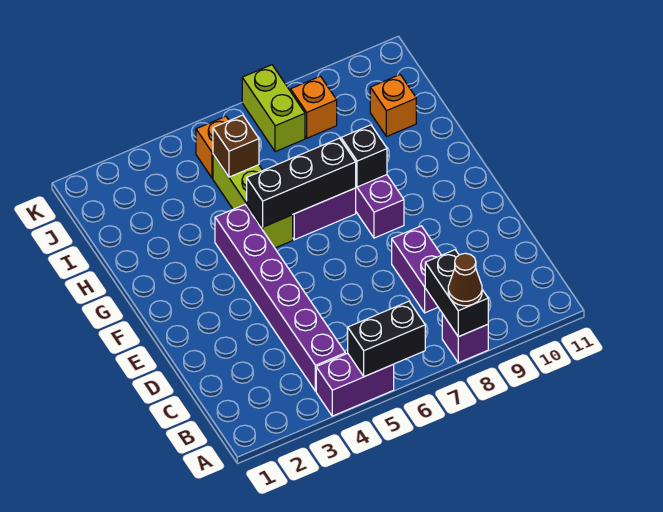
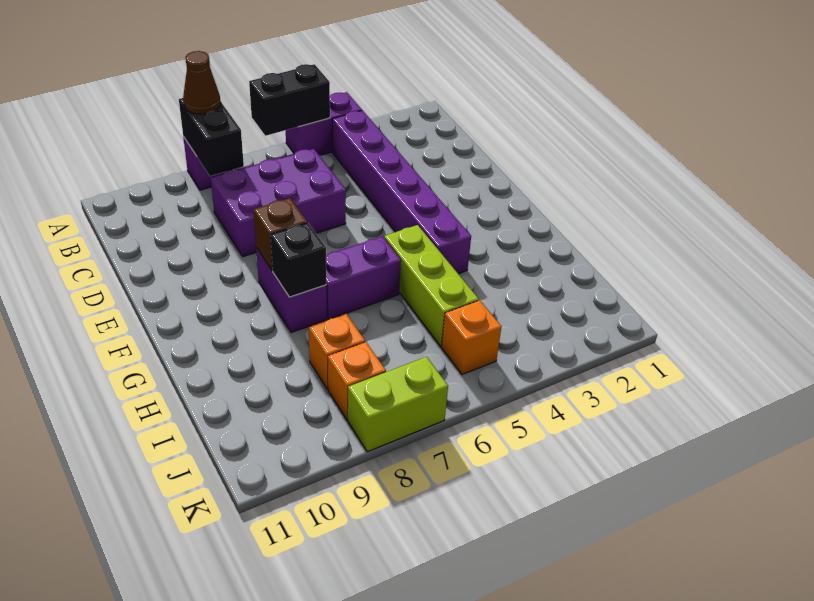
purple brick C8:D8 level 1 -> purple brick C6:D8 level 1
black brick G5:G7 level 2 -> none
brown brick I5 level 2 -> brown brick F8 level 2
orange brick I10 level 1 -> orange brick I8 level 1
lime brick J7:K7 level 1 -> lime brick K7:K8 level 1

